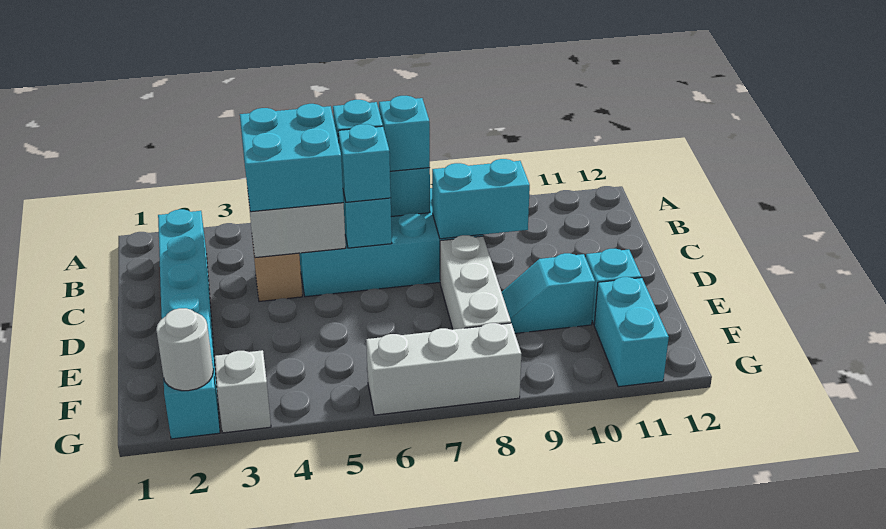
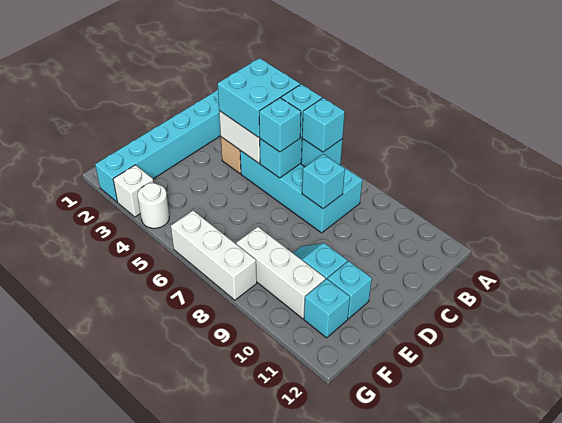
cyan brick C8:C9 level 2 -> cyan brick C8 level 2
white brick D8:F8 level 1 -> white brick F8:F10 level 1
cyan brick F11:G11 level 1 -> cyan brick F11 level 1
white round brick G2 level 2 -> white round brick G4 level 1

